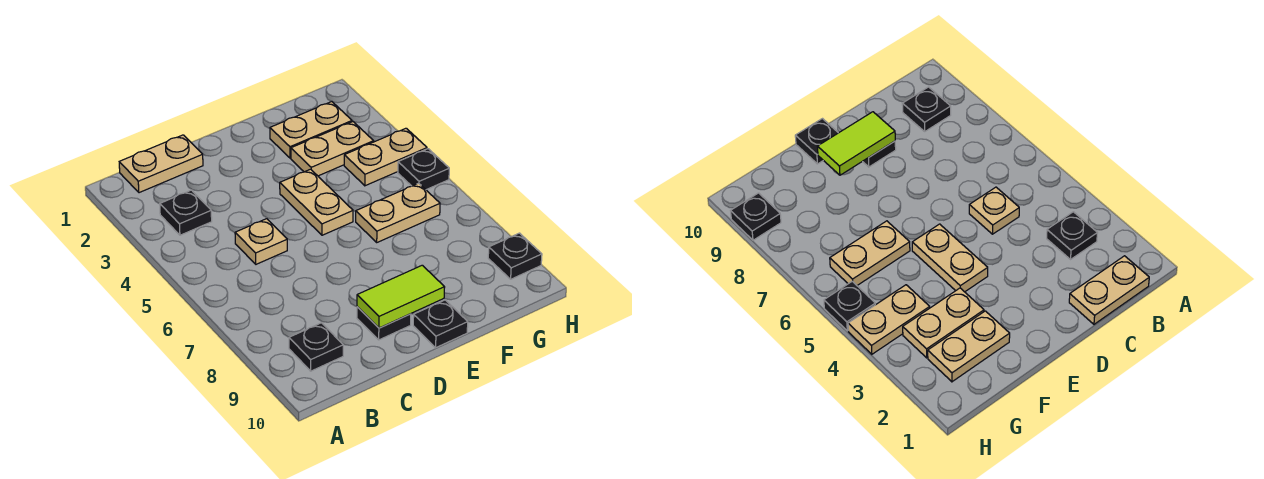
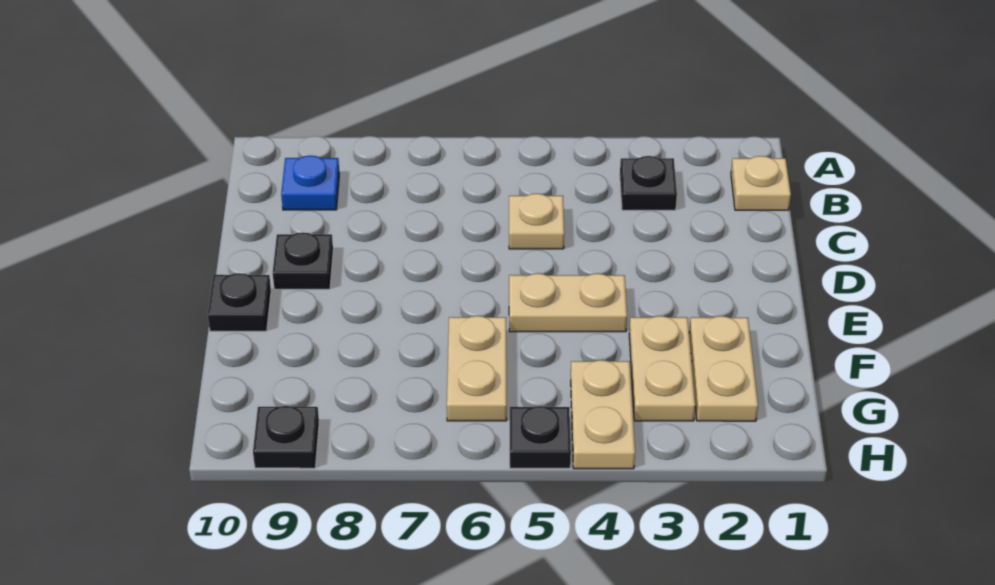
tan plate B1:C1 level 1 -> tan plate B1 level 1
black plate B9 level 1 -> blue plate B9 level 1
lime tile D9:E9 level 2 -> none

